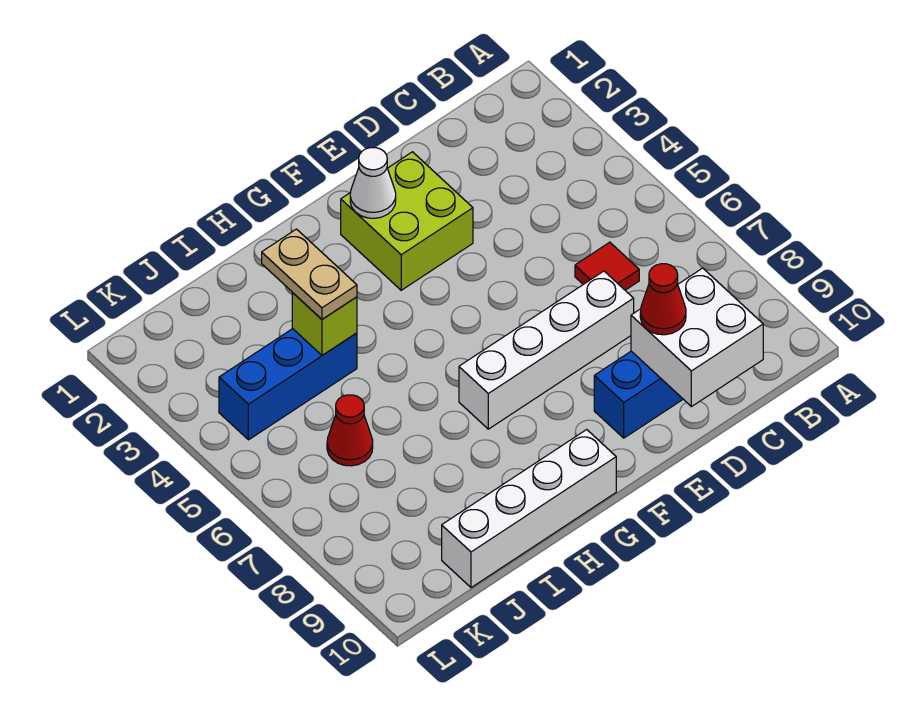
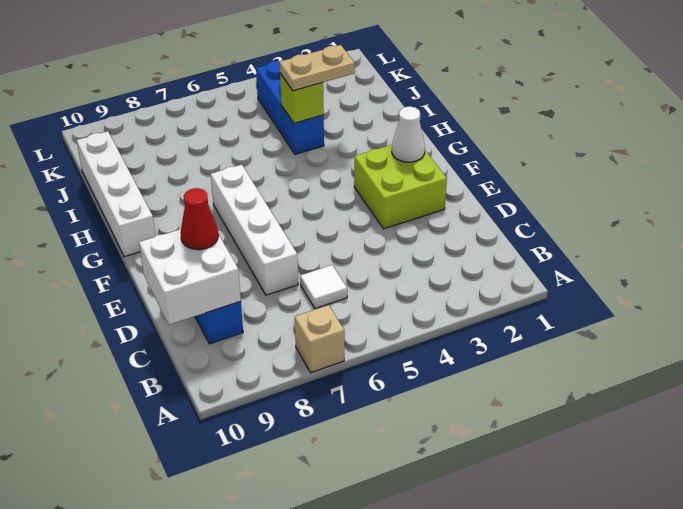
none -> tan brick A7 level 1
red tile C6 level 1 -> white tile C6 level 1
red cone J6 level 1 -> none

